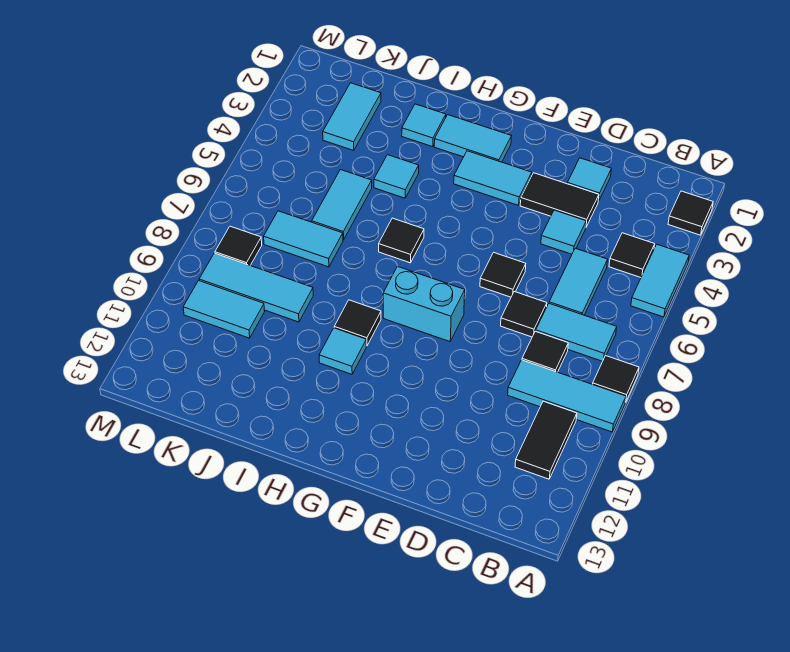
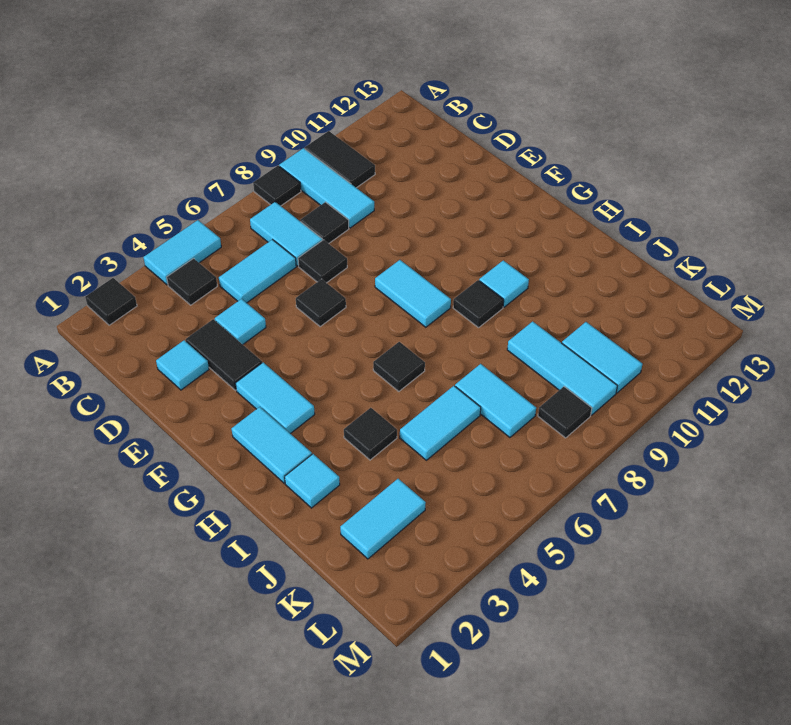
black tile B10:B11 level 1 -> black tile A10:B10 level 1
cyan brick F8:G8 level 1 -> cyan tile F8:G8 level 1
cyan tile I4 level 1 -> black tile I4 level 1

